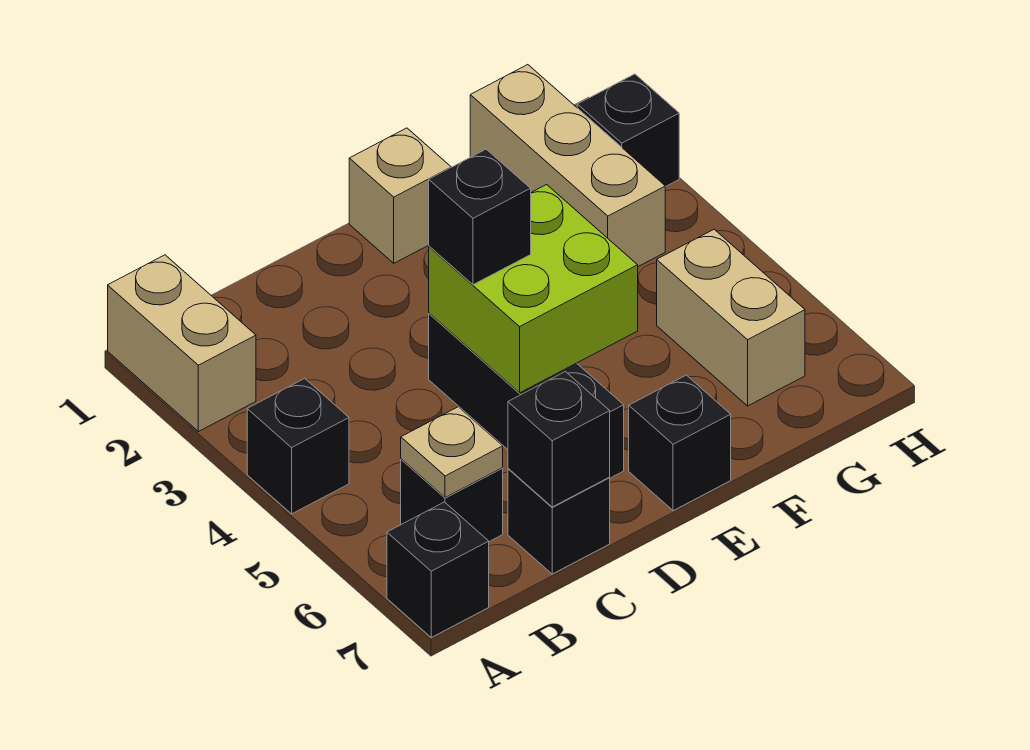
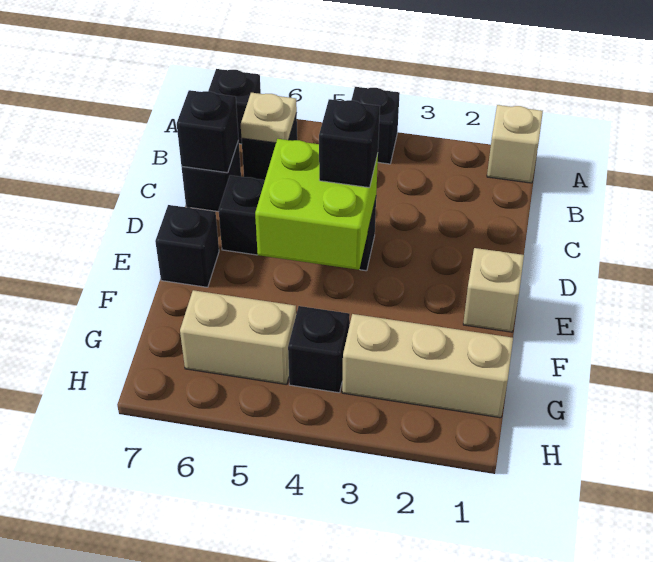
tan brick A1:A2 level 1 -> tan brick A1 level 1
black brick H2 level 1 -> black brick G4 level 1

